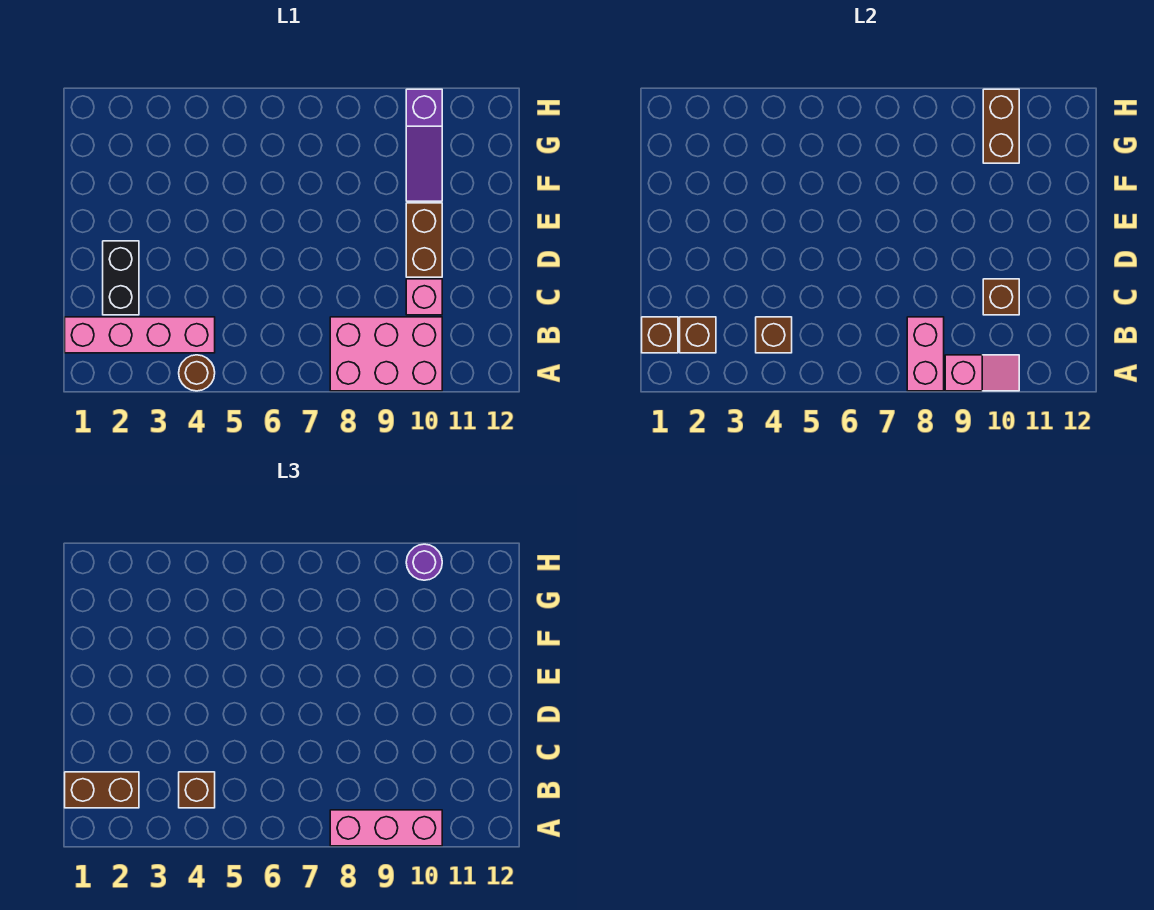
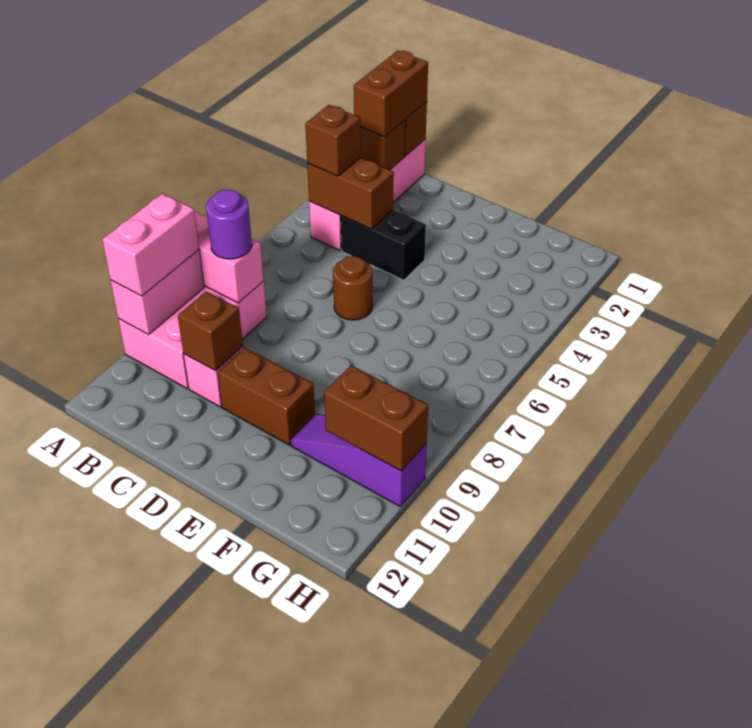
brown round brick A4 level 1 -> brown round brick D6 level 1
pink brick A8:A10 level 3 -> pink brick A9:A10 level 3
pink slope A9:A10 level 2 top 9 -> pink brick A9:A10 level 2
brown brick B4 level 2 -> brown brick B4:C4 level 2
black brick C2:D2 level 1 -> black brick C4:D4 level 1
purple round brick H10 level 3 -> purple round brick B8 level 3

